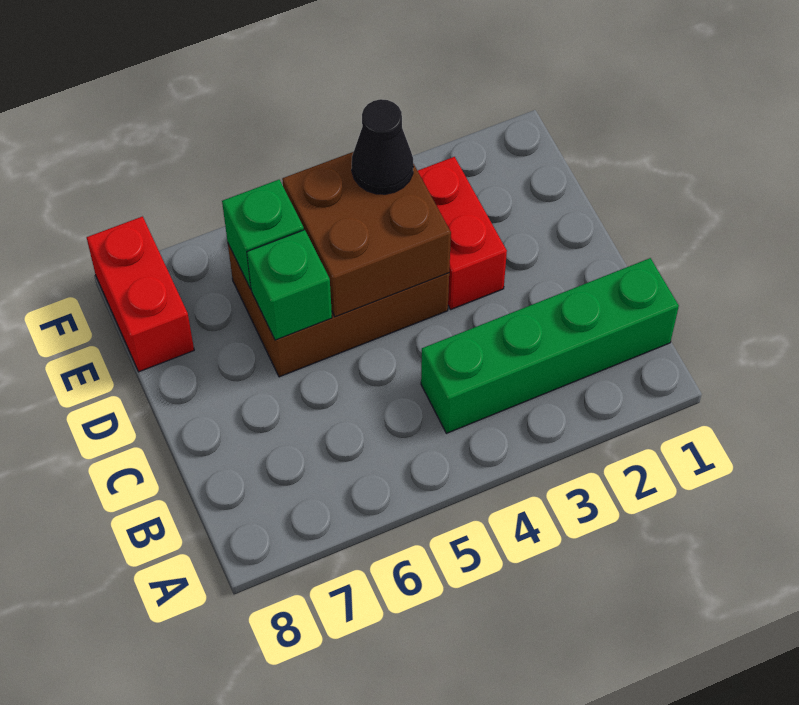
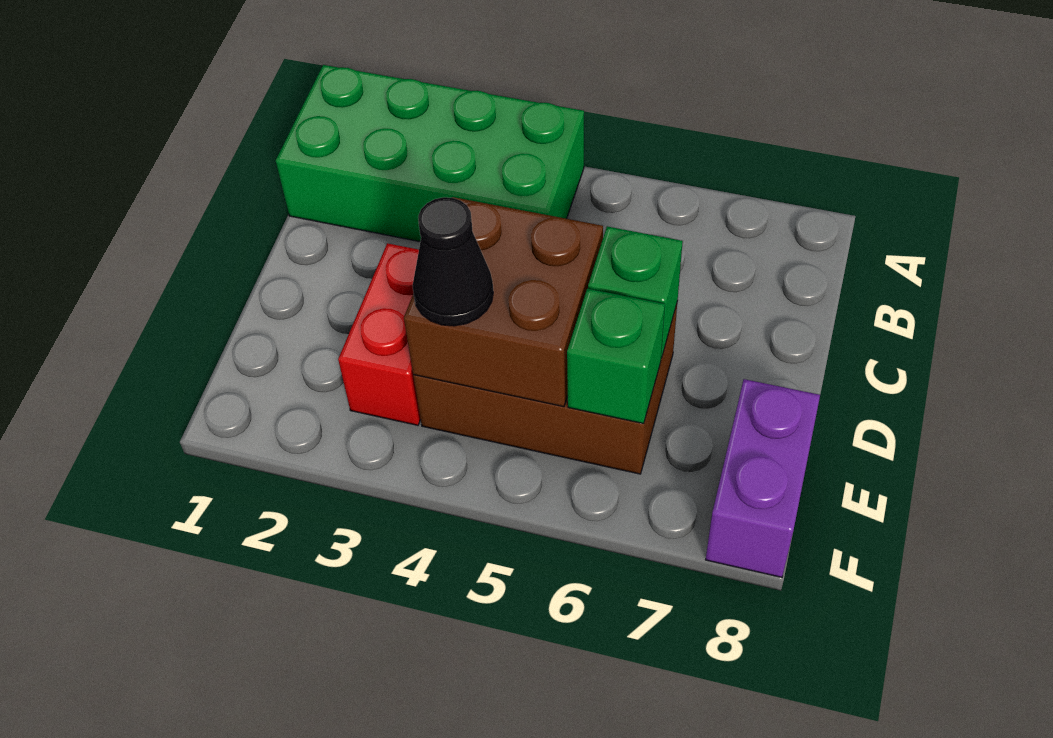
green brick B1:B4 level 1 -> green brick A1:B4 level 1
red brick E8:F8 level 1 -> purple brick E8:F8 level 1

